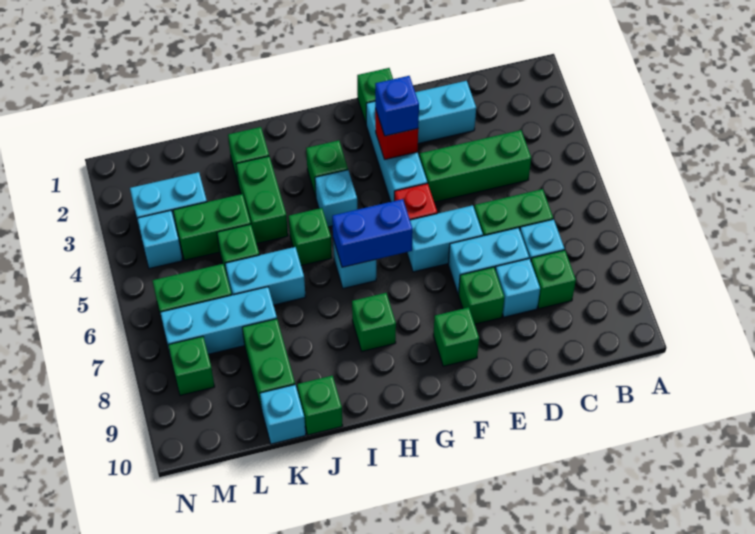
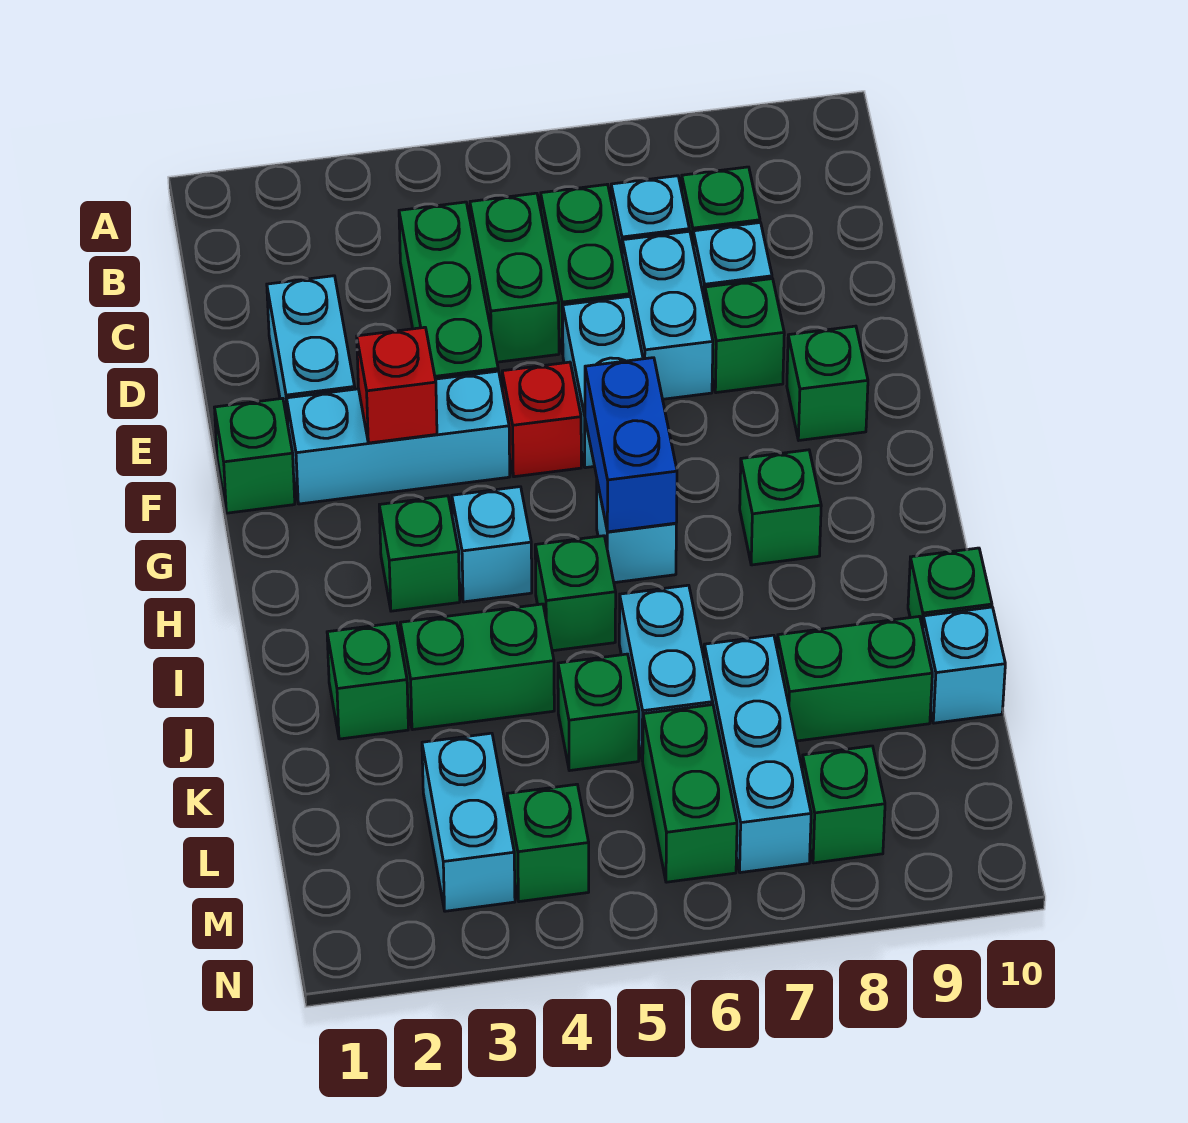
blue brick F3 level 3 -> none
green brick K4:L4 level 1 -> green brick C5:D5 level 1
cyan brick M4 level 1 -> green brick M4 level 1

